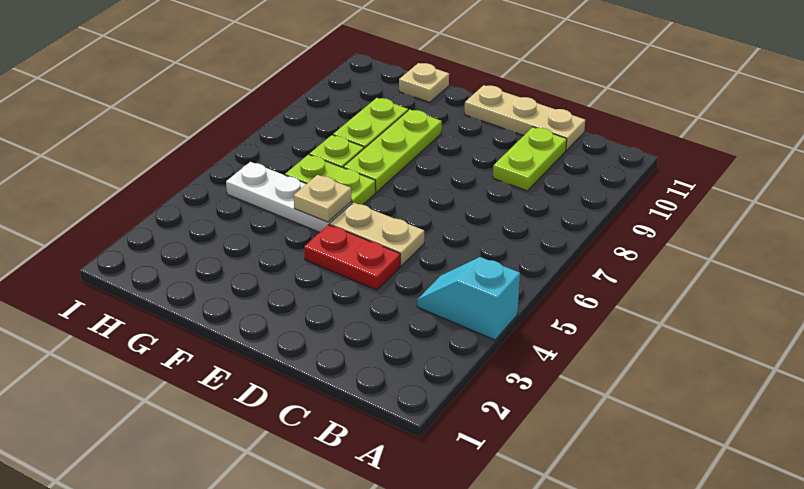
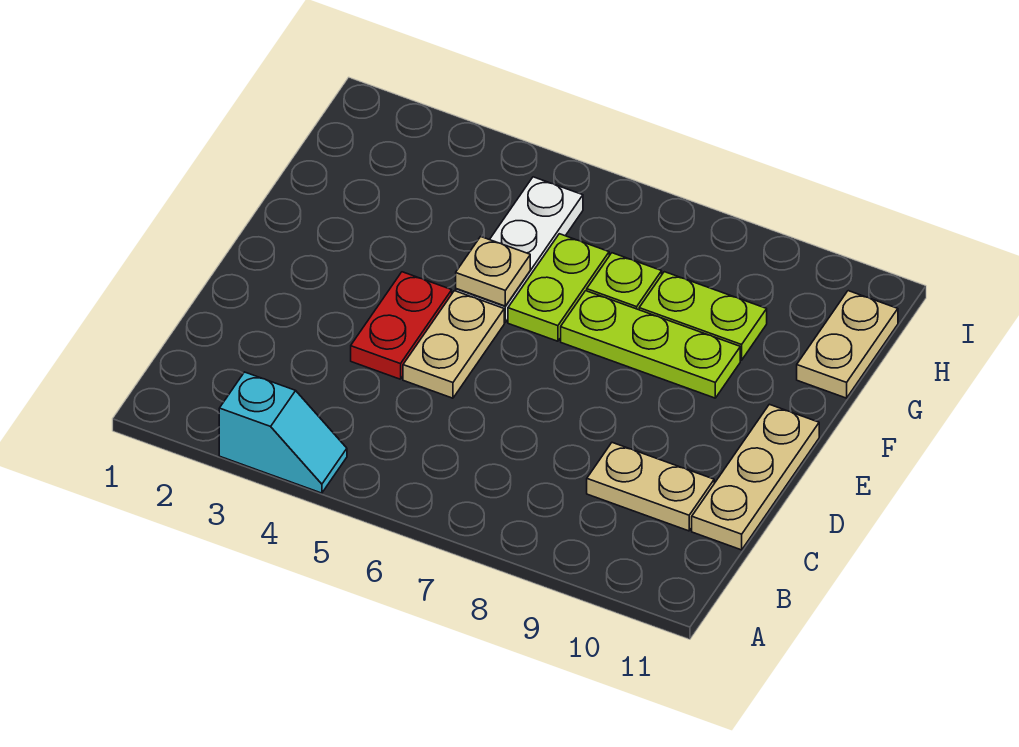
cyan slope A4:B4 level 1 top A -> cyan slope A3:A4 level 1 top 3
lime plate C9:C10 level 1 -> tan plate C9:C10 level 1
tan plate G11 level 1 -> tan plate G11:H11 level 1

